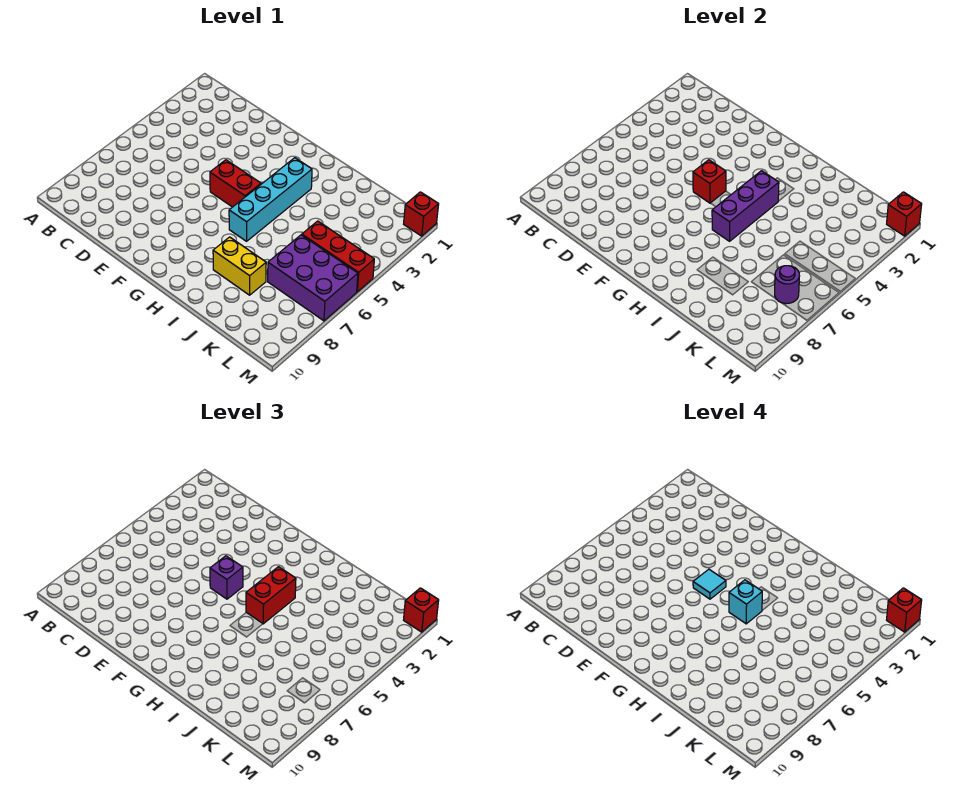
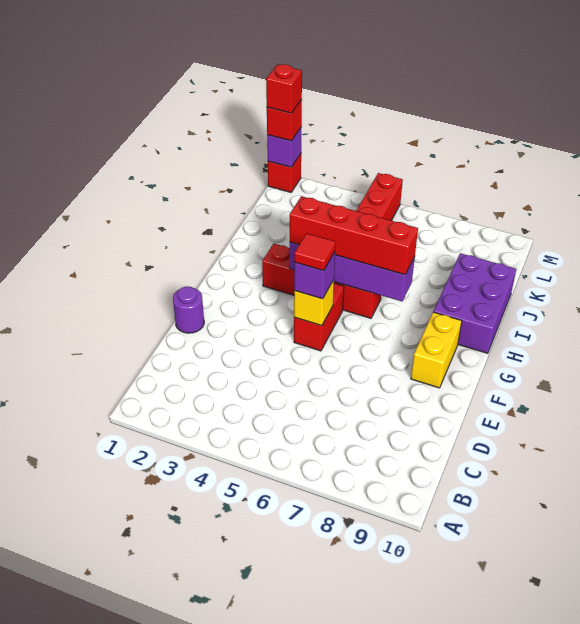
red brick F5 level 2 -> yellow brick F5 level 2
cyan tile F5 level 4 -> red tile F5 level 4
cyan brick H3:H6 level 1 -> red brick H3:H6 level 1
purple brick H4:H6 level 2 -> purple brick H4:H7 level 2
red brick H4:H5 level 3 -> red brick H4:H7 level 3
cyan brick H5 level 4 -> none
yellow brick I8:J8 level 1 -> yellow brick F9:G9 level 1
purple brick K6:M7 level 1 -> purple brick H9:J10 level 1
purple round brick L7 level 2 -> purple round brick E1 level 1
red brick M1 level 2 -> purple brick M1 level 2

